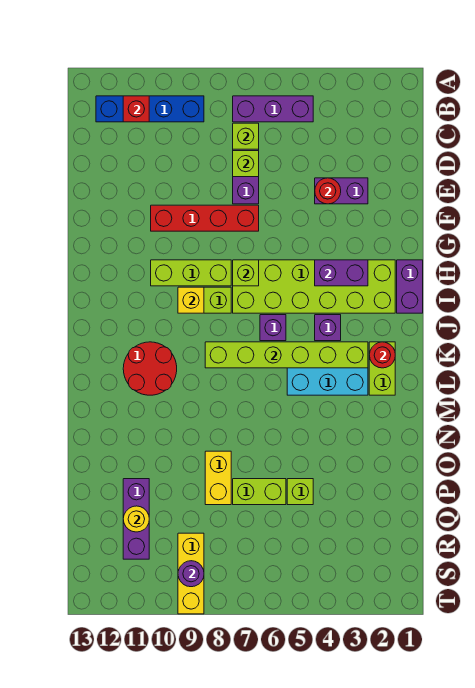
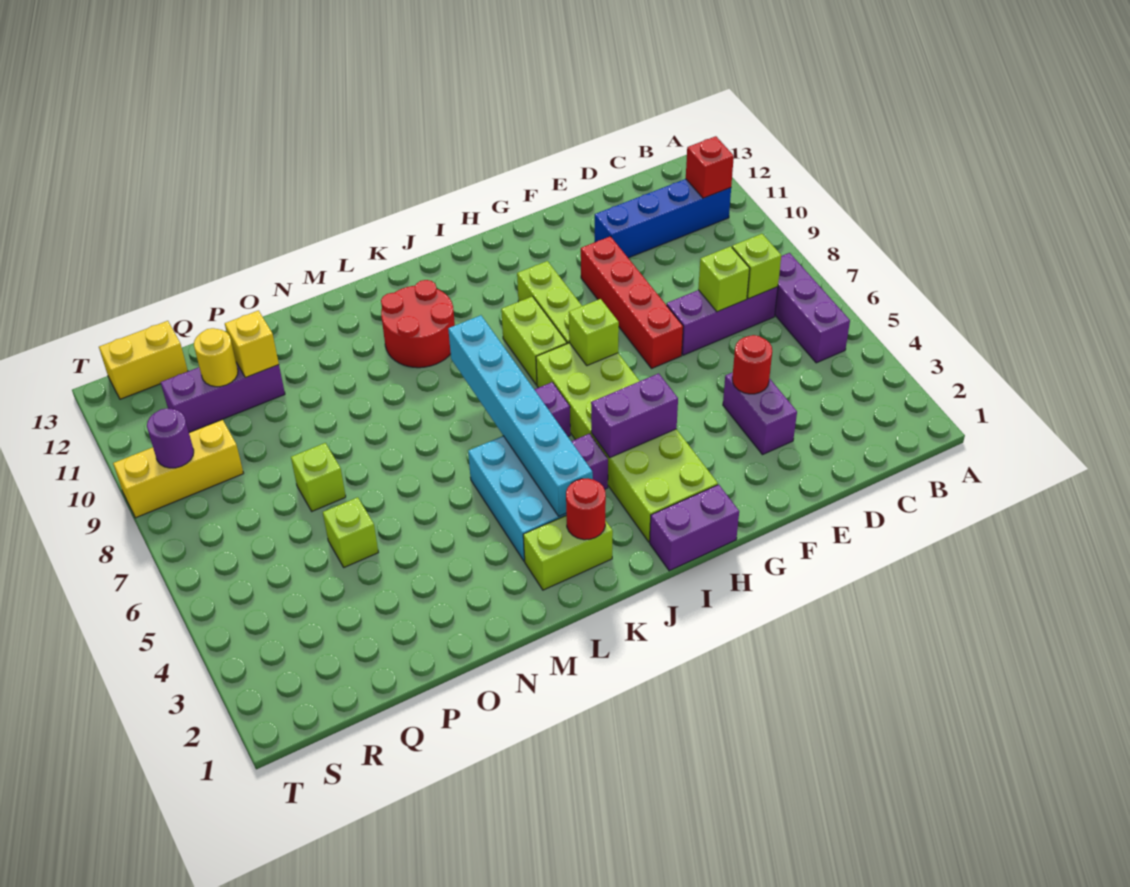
blue brick B9:B12 level 1 -> blue brick B11:E11 level 1
purple brick H3:H4 level 2 -> purple brick H4:I4 level 2
yellow brick I9 level 2 -> yellow brick P11 level 2
lime brick K3:K8 level 2 -> cyan brick K3:K8 level 2
yellow brick O8:P8 level 1 -> yellow brick R13:S13 level 1
lime brick P6:P7 level 1 -> lime brick P7 level 1

